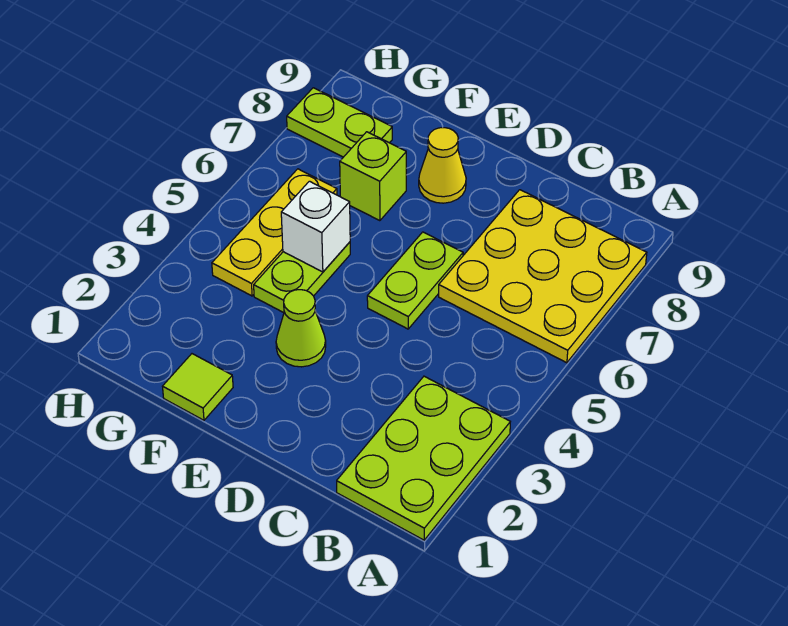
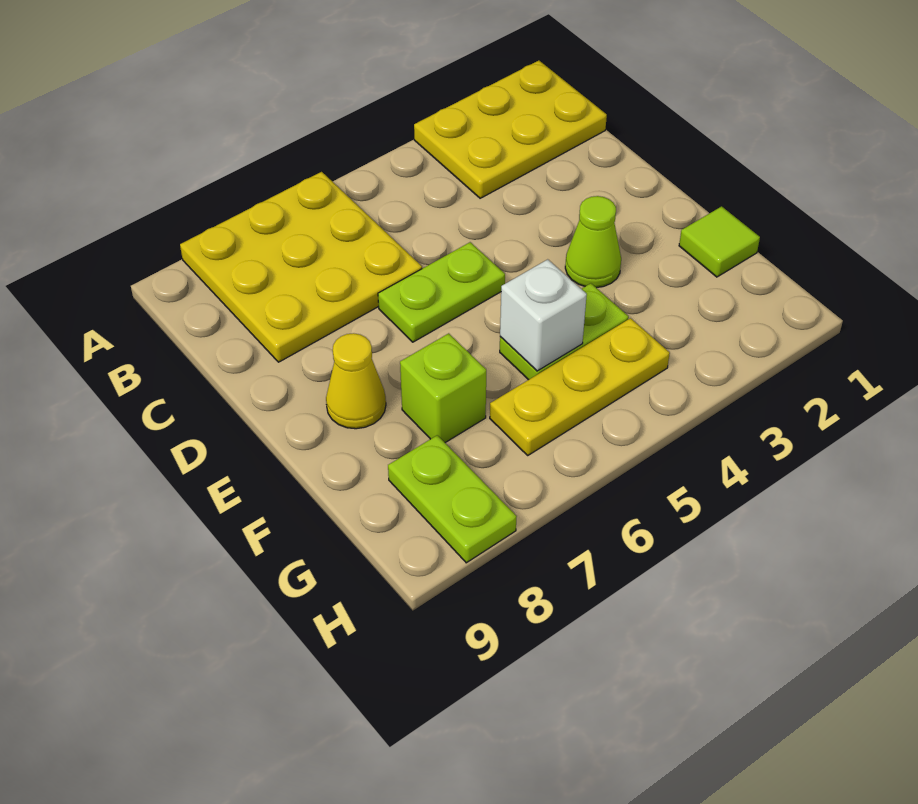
lime plate A1:B3 level 1 -> yellow plate A1:B3 level 1

